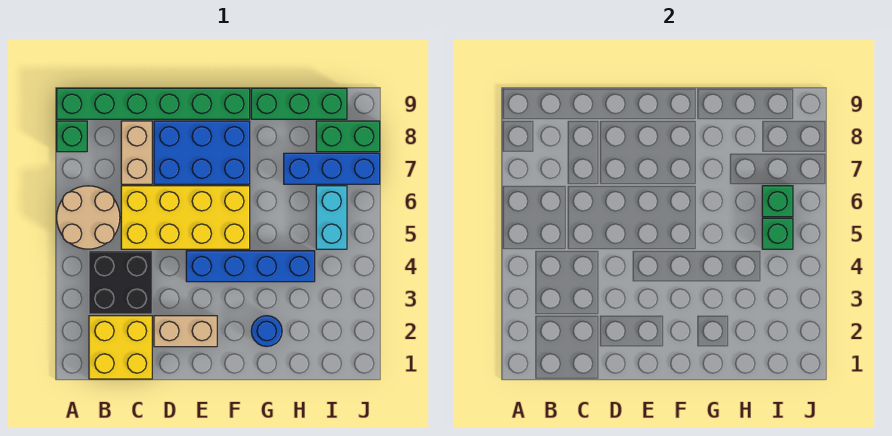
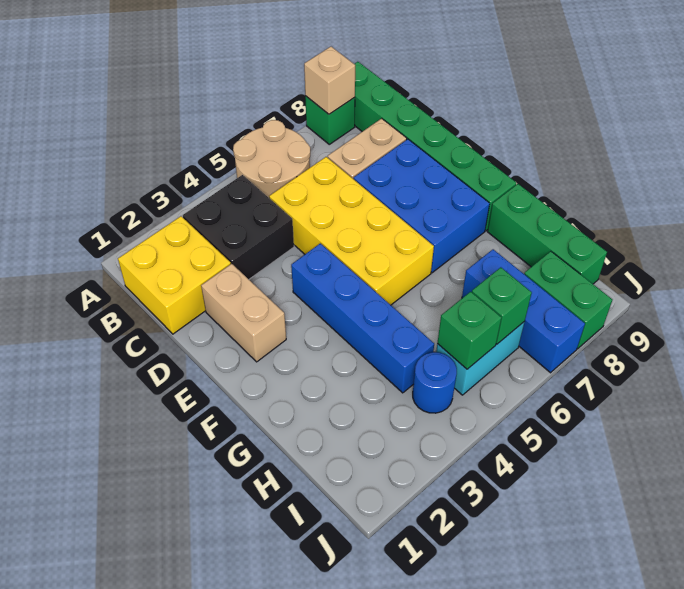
none -> tan brick A8 level 2
blue round brick G2 level 1 -> blue round brick I4 level 1

